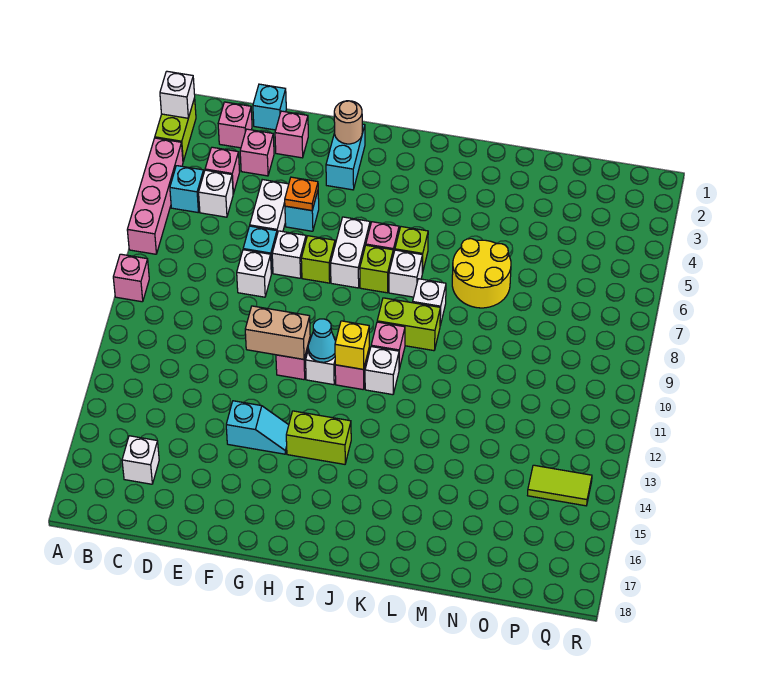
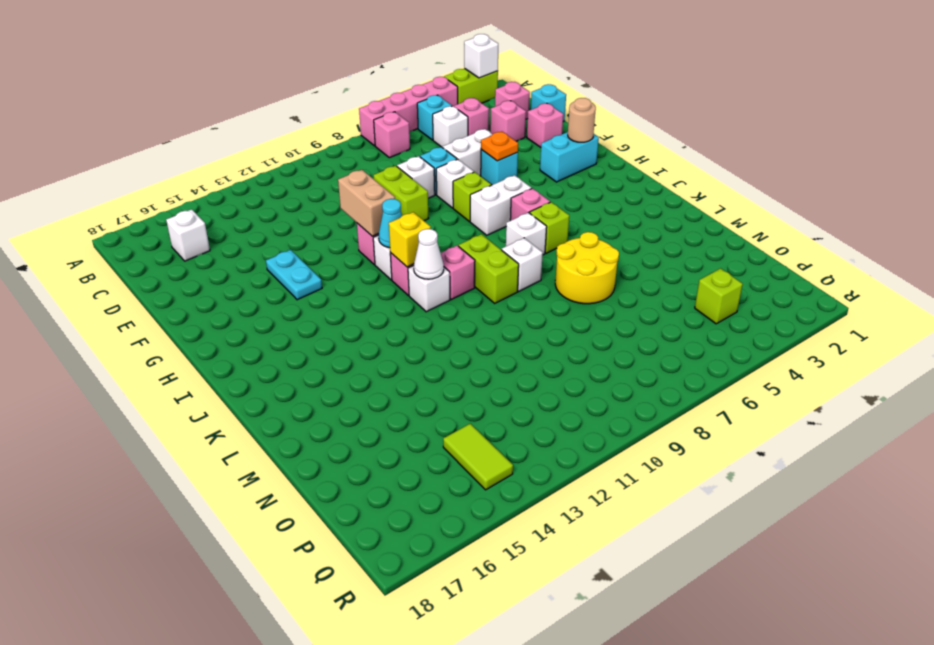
pink brick A9 level 1 -> pink brick B7 level 1
cyan slope F14:G14 level 1 top F -> cyan plate F14:G14 level 1
lime brick H14:I14 level 1 -> lime brick E9:F9 level 1
lime brick I7 level 1 -> lime brick P4 level 1
none -> white cone J11 level 2

